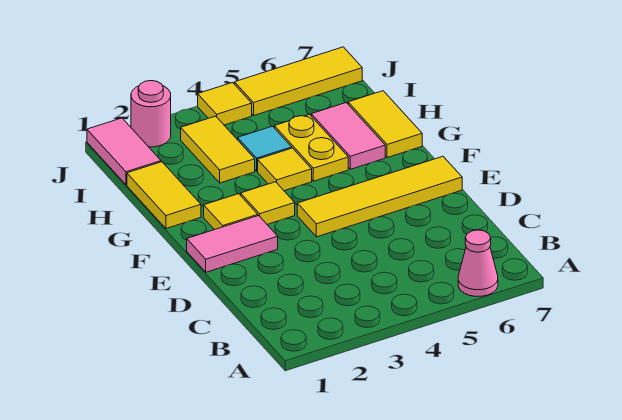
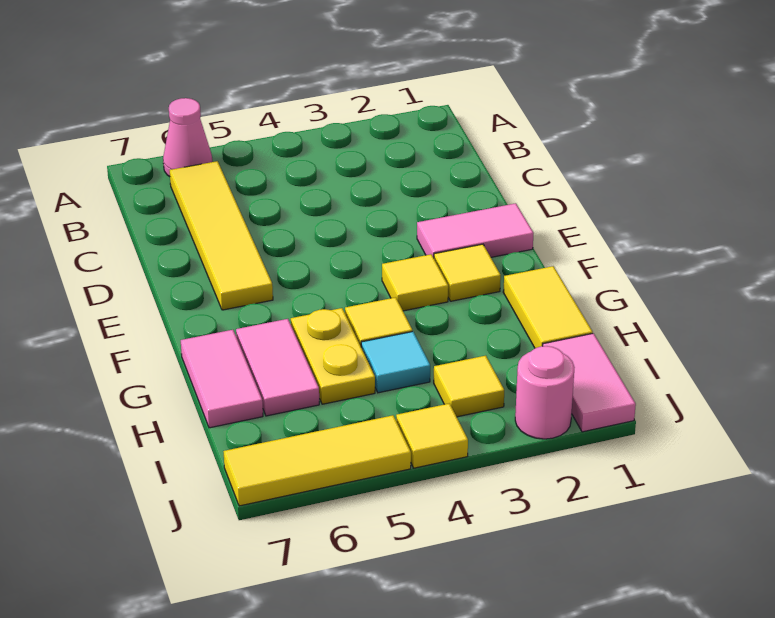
yellow tile E4:E7 level 1 -> yellow tile B6:E6 level 1
yellow tile G7:H7 level 1 -> pink tile G7:H7 level 1
yellow tile H3:I3 level 1 -> yellow tile I3 level 1

